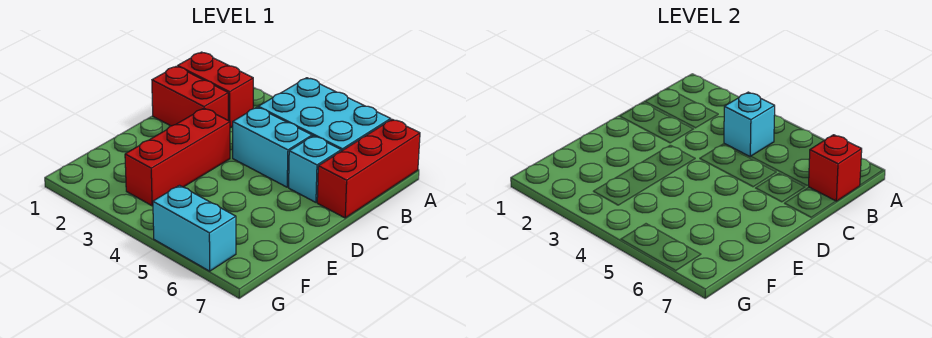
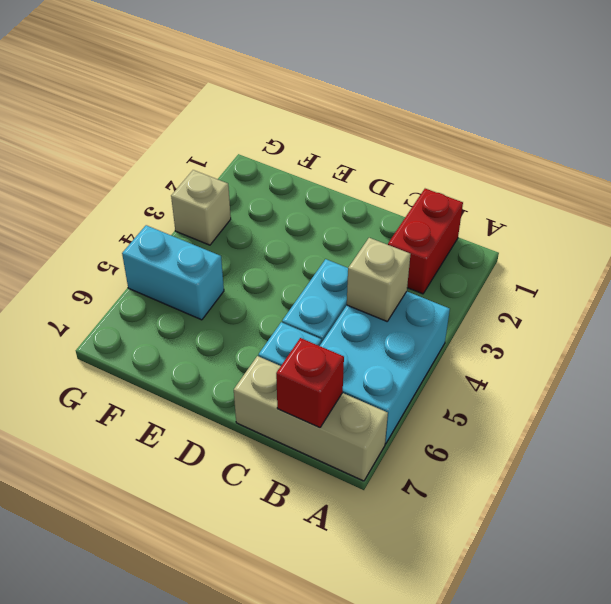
red brick A7:C7 level 1 -> tan brick A7:C7 level 1
cyan brick B4 level 2 -> tan brick B4 level 2
red brick C1:C2 level 1 -> none
red brick D3:F3 level 1 -> none
none -> tan brick G3 level 1
cyan brick G5:G6 level 1 -> cyan brick F5:G5 level 1

